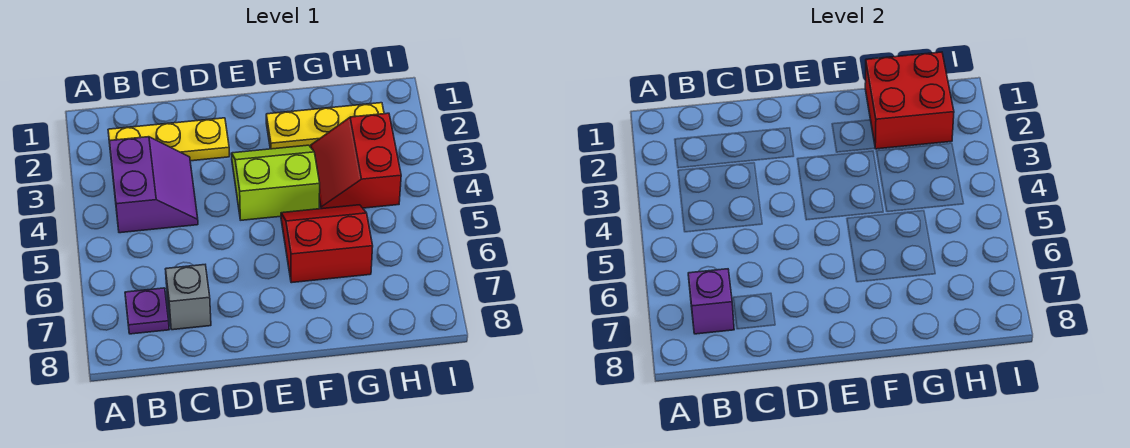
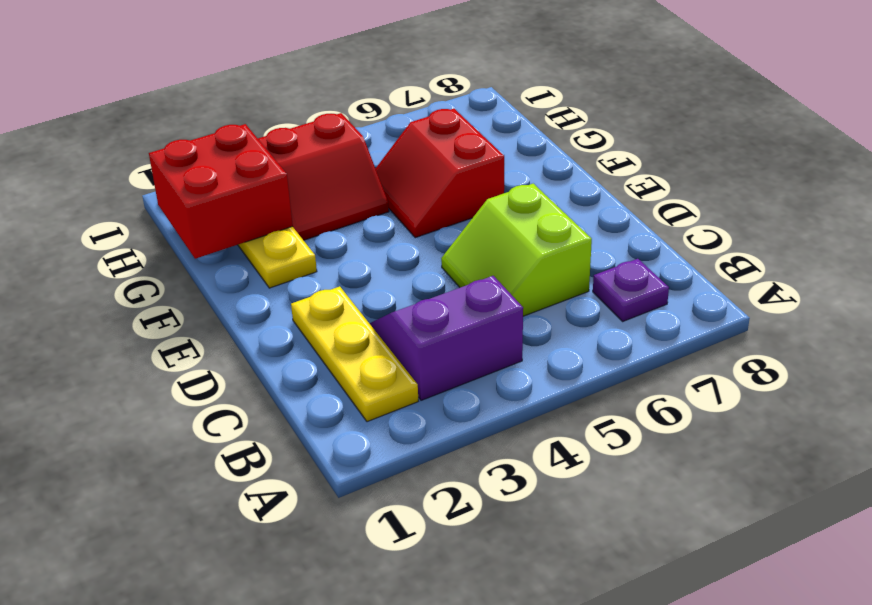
purple brick B7 level 2 -> none
grey brick C7 level 1 -> none
lime slope E3:F4 level 1 top 4 -> lime slope C5:D6 level 1 top 6

